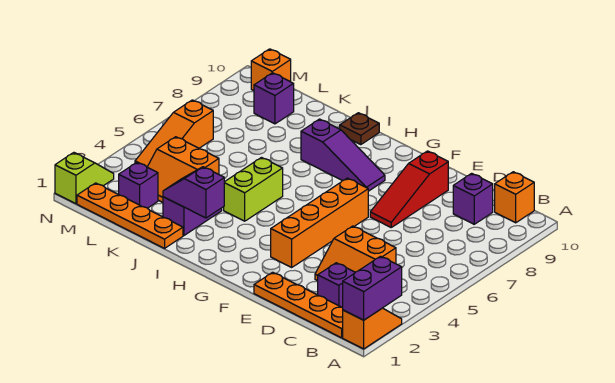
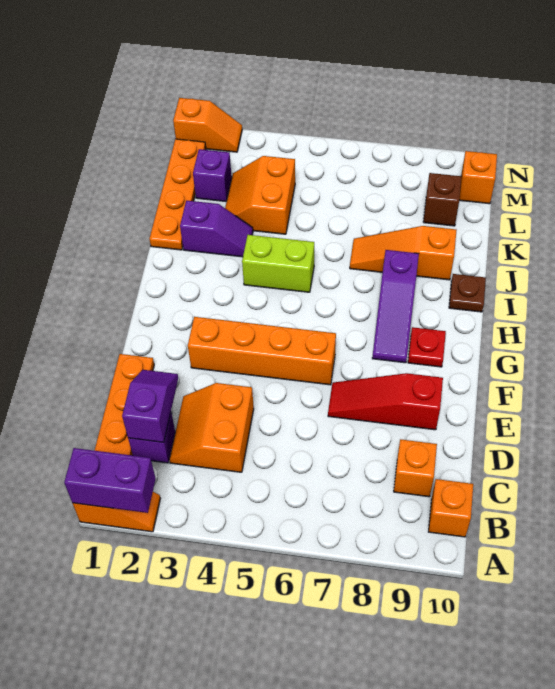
purple brick C9 level 1 -> orange brick C9 level 1
none -> red plate G9 level 1
purple slope I2:J2 level 2 top I -> purple slope C2:D2 level 2 top C
purple brick L9 level 1 -> brown brick L9 level 1
orange slope M4:M6 level 1 top 6 -> orange slope J7:J9 level 1 top 9
lime slope N1:N2 level 1 top 1 -> orange slope N1:N2 level 1 top 1

